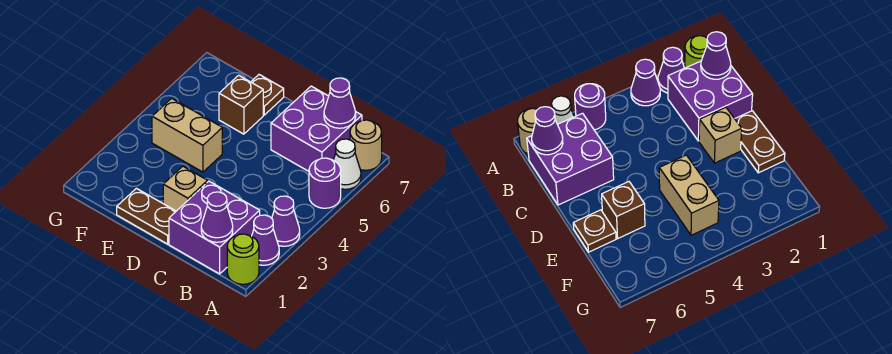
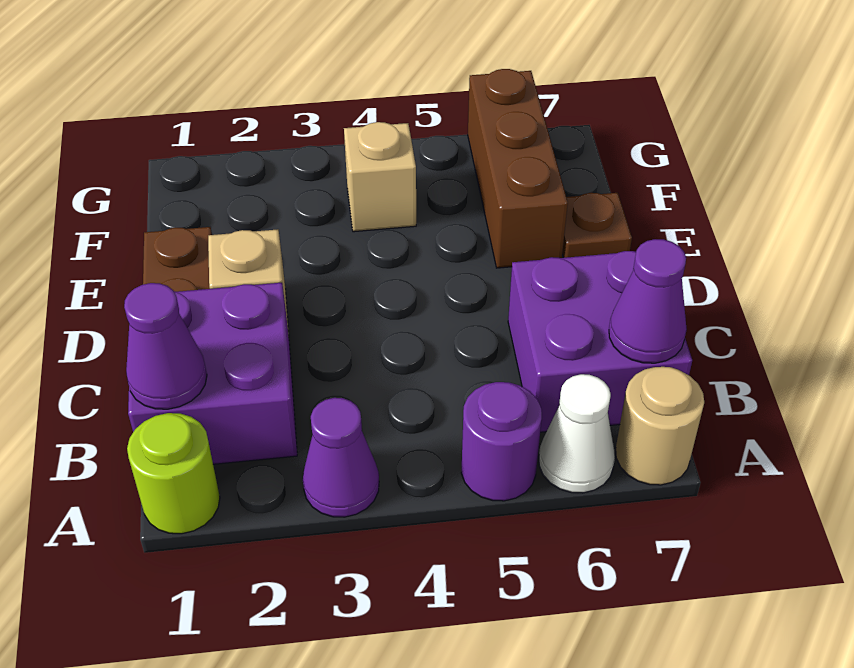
purple cone A2 level 1 -> none
tan brick E4:F4 level 1 -> tan brick F4 level 1
brown brick E6 level 1 -> brown brick E6:G6 level 1

